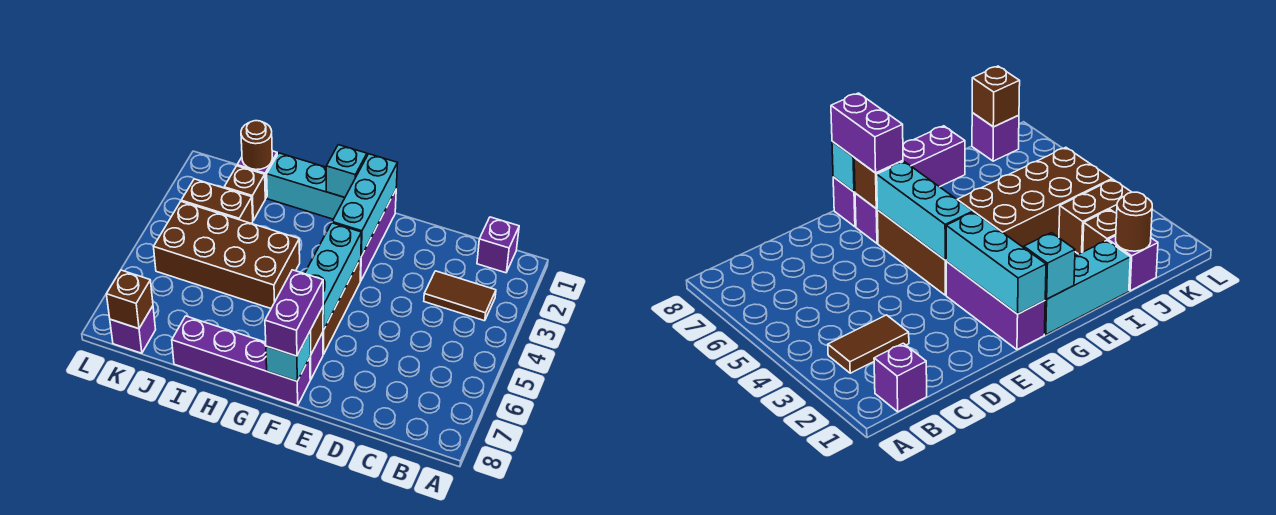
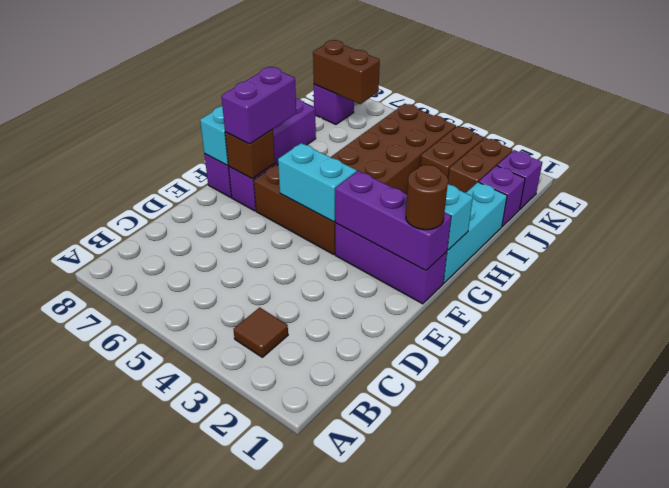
purple brick B1 level 1 -> purple brick K1 level 1
brown tile B3:C3 level 1 -> brown tile B3 level 1
cyan brick F1:F3 level 2 -> purple brick F1:F3 level 2
cyan brick F4:F6 level 2 -> cyan brick F4:F5 level 2
purple brick F7:F8 level 3 -> purple brick F7:G7 level 3
brown round brick J1 level 2 -> brown round brick F1 level 3
brown brick J2 level 1 -> brown brick J2:K2 level 1
brown brick K8 level 2 -> brown brick K7:K8 level 2

